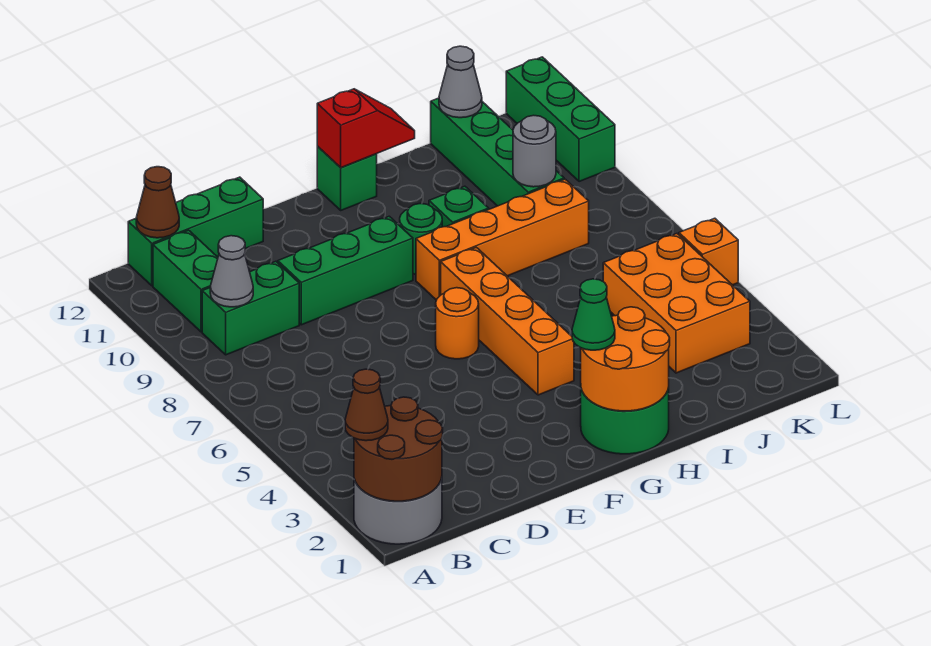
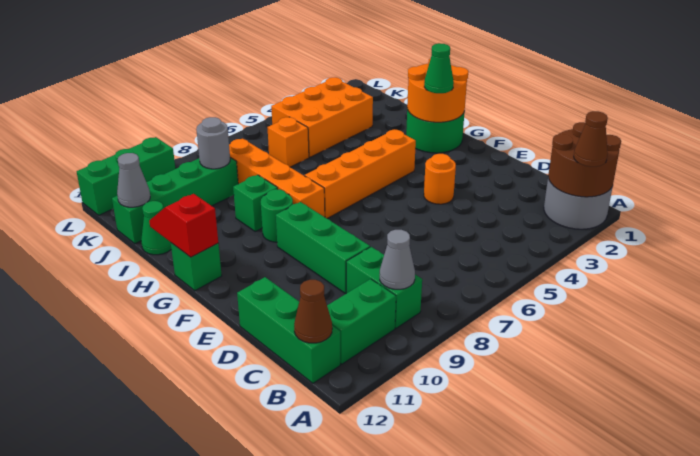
orange round brick F6 level 1 -> orange round brick E4 level 1
none -> green cone I12 level 1
orange brick L5 level 1 -> orange brick J6 level 1

